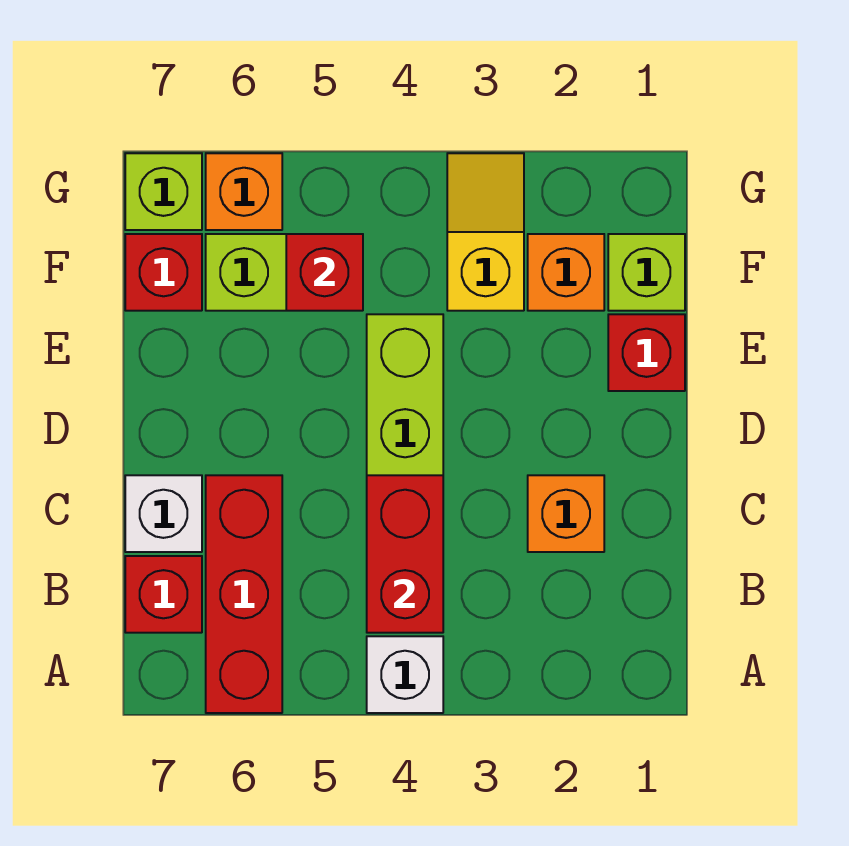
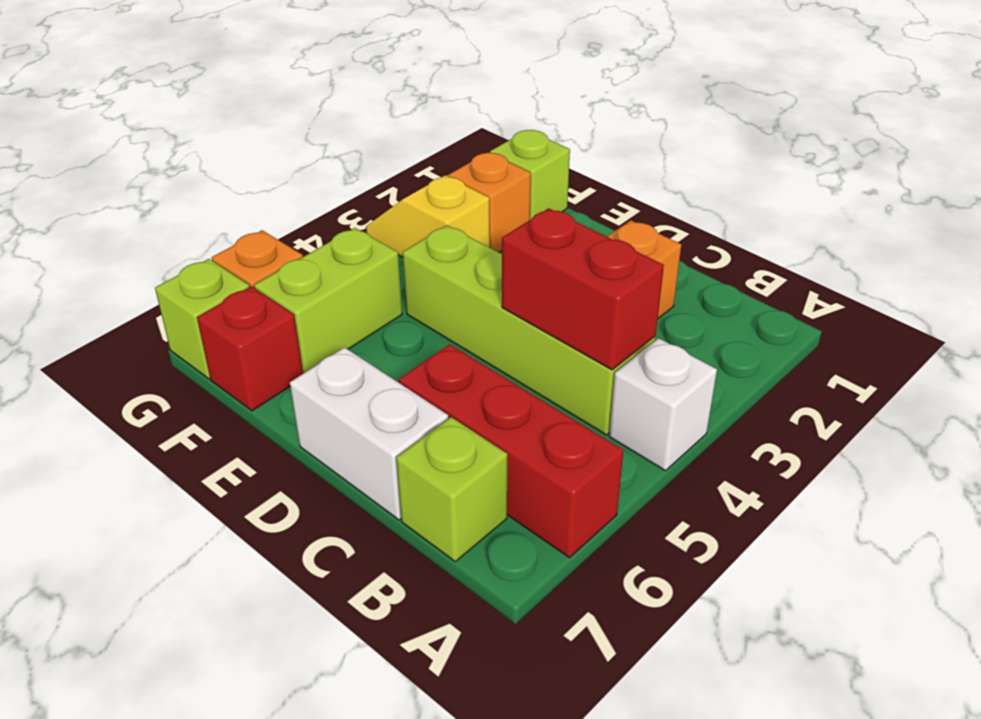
red brick B7 level 1 -> lime brick B7 level 1
white brick C7 level 1 -> white brick C7:D7 level 1
red brick E1 level 1 -> none
red brick F5 level 2 -> none

